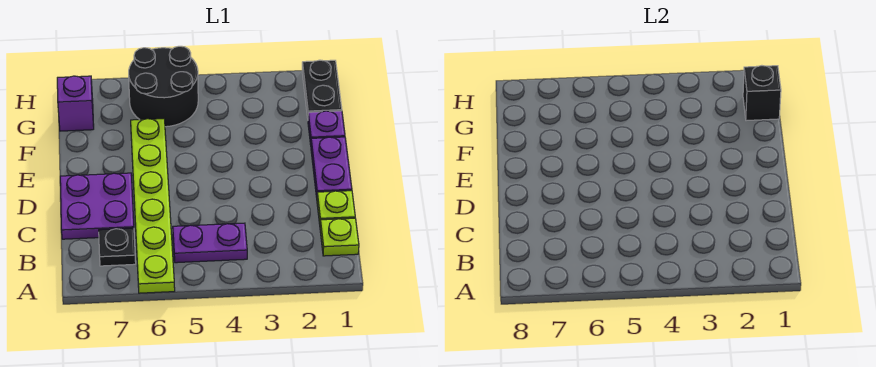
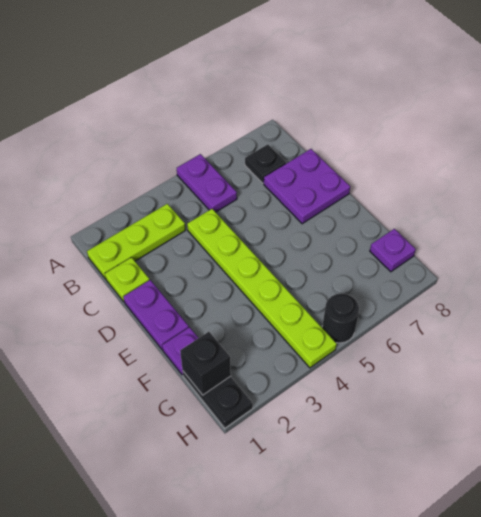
lime plate A6:F6 level 1 -> lime plate C4:H4 level 1
lime plate B1 level 1 -> lime plate B1:B3 level 1
purple plate B4:B5 level 1 -> purple plate A5:B5 level 1
black round brick G5:H6 level 1 -> black round brick H5 level 1
purple brick G8 level 1 -> purple plate G8 level 1

